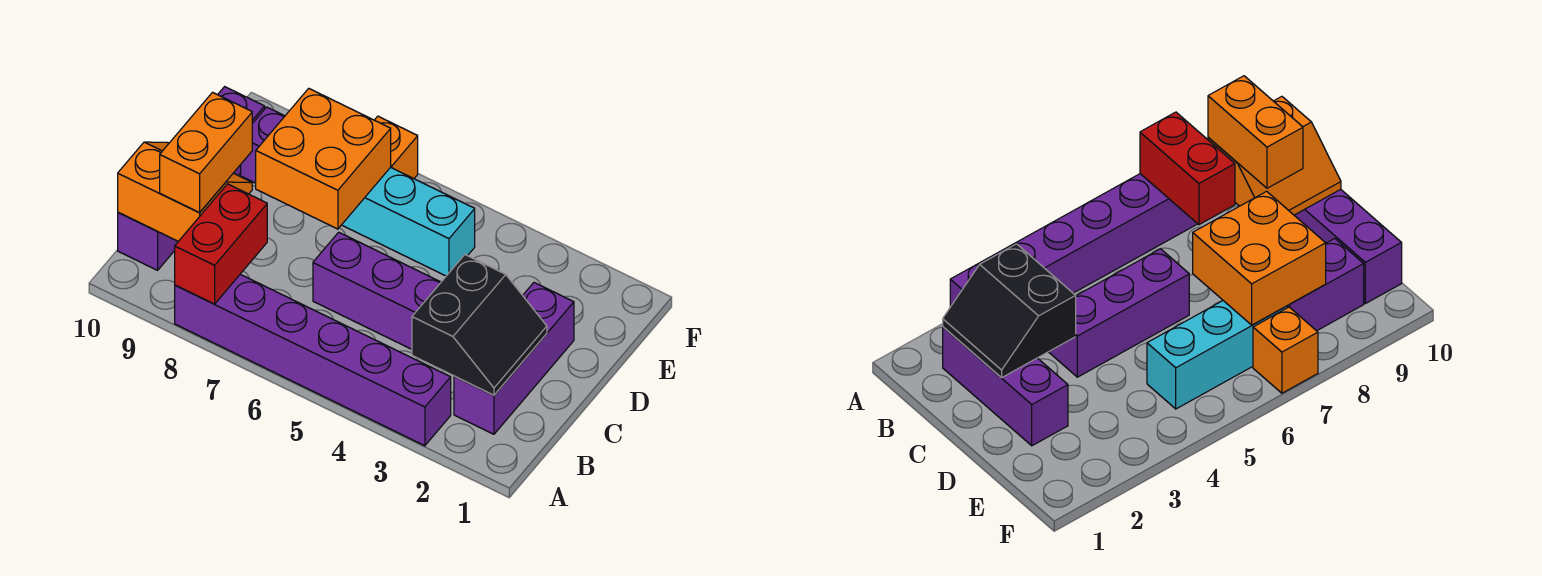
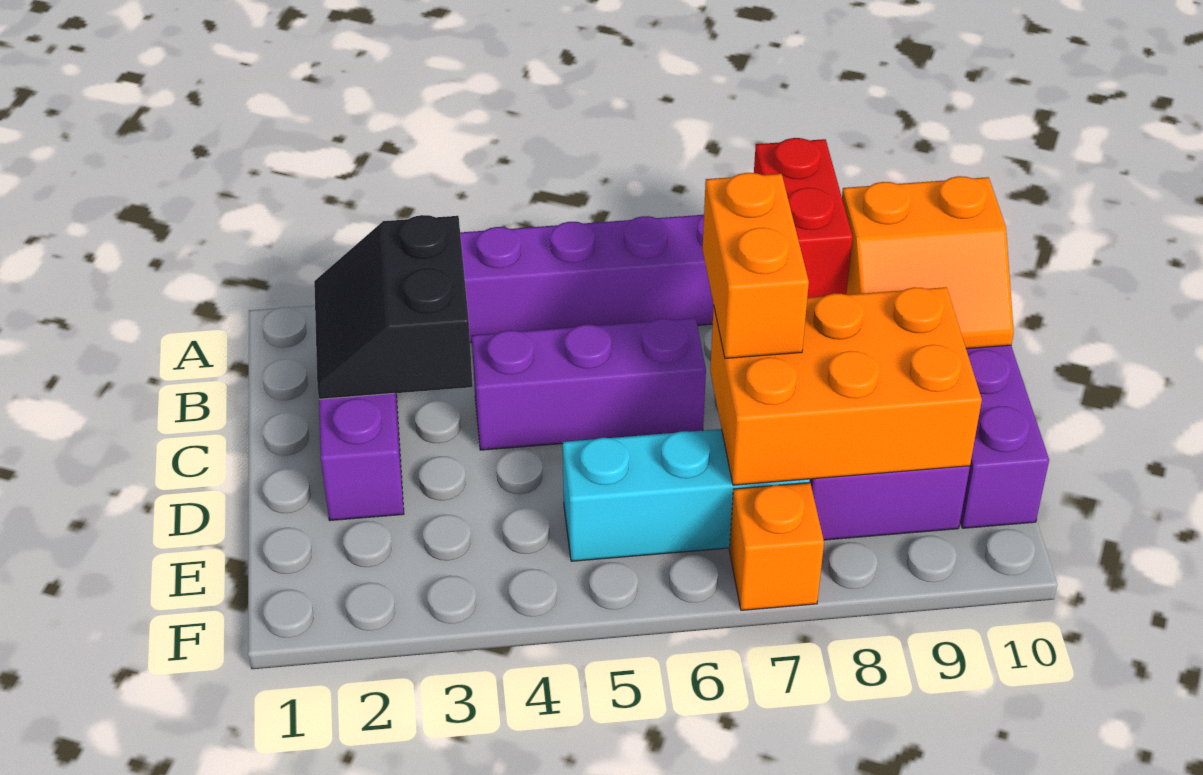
orange brick B9:C9 level 3 -> orange brick C7:D7 level 3
orange brick D7:E8 level 2 -> orange brick D7:E9 level 2

